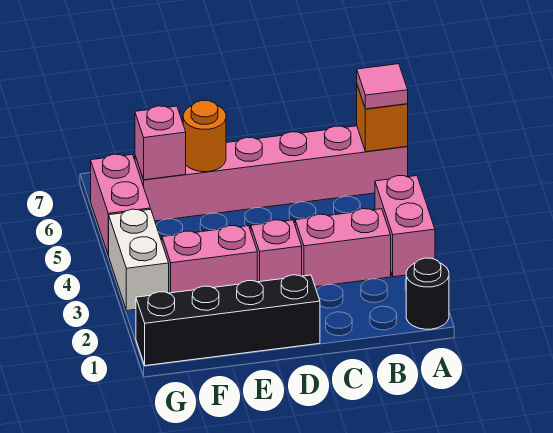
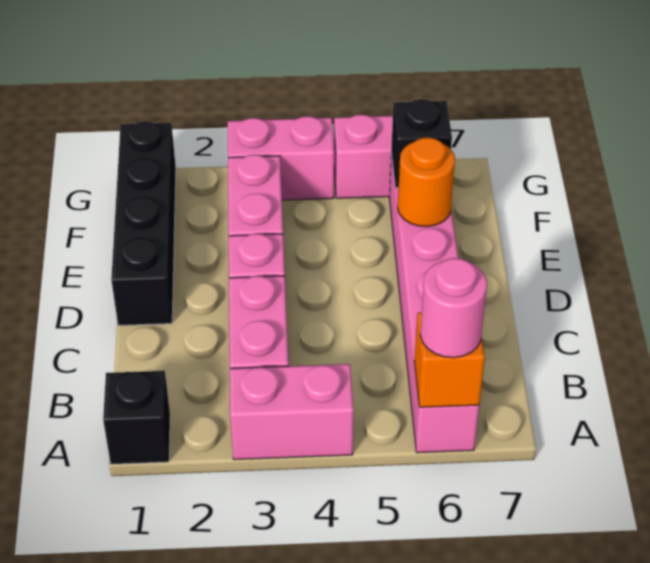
black round brick A1 level 1 -> black brick A1 level 1
pink tile A6 level 3 -> pink round brick A6 level 3
pink brick F6 level 2 -> black brick F6 level 2
white brick G3:G4 level 1 -> pink brick G3:G4 level 1

